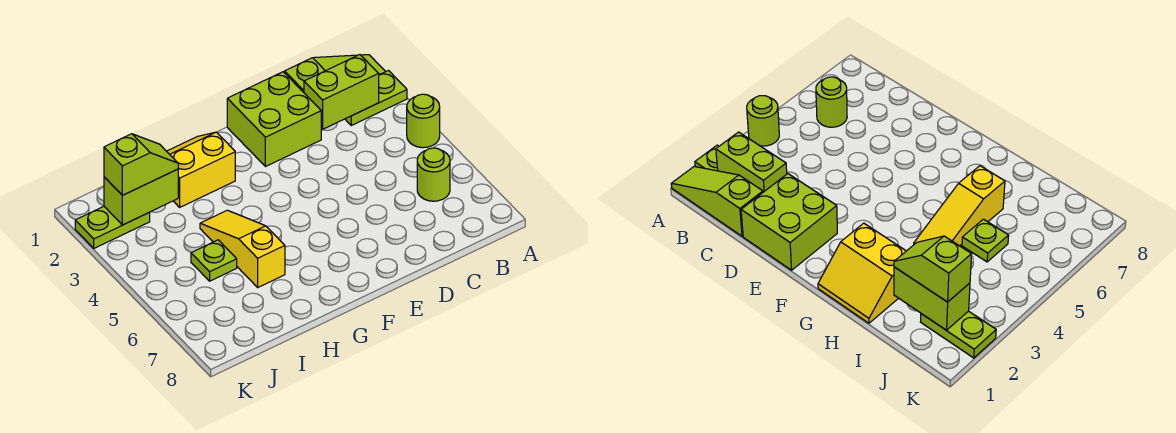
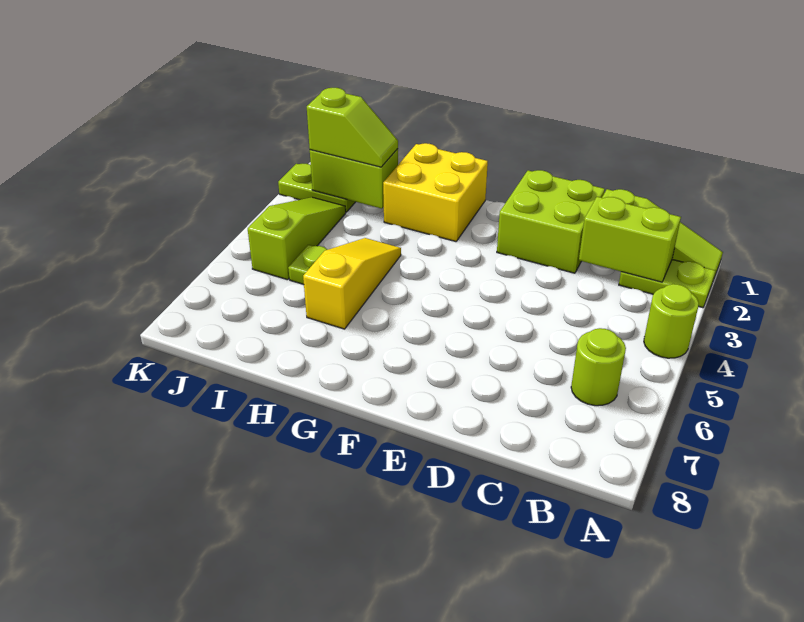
yellow slope G1:H2 level 1 top 2 -> yellow brick G1:H2 level 1
none -> lime slope J3:J5 level 1 top 5

